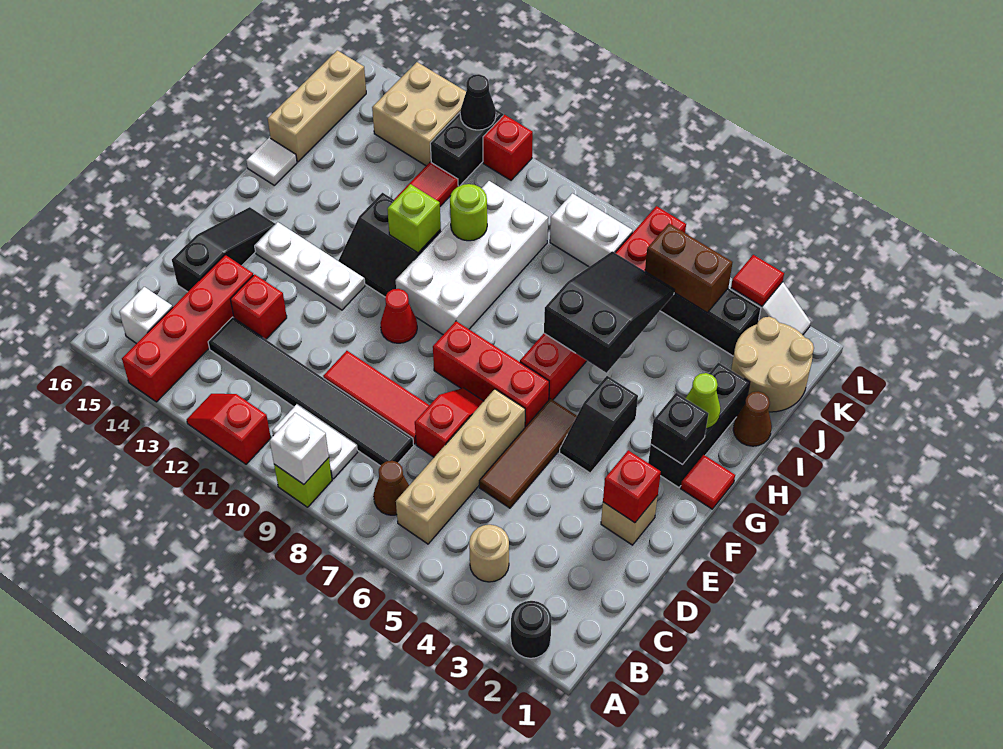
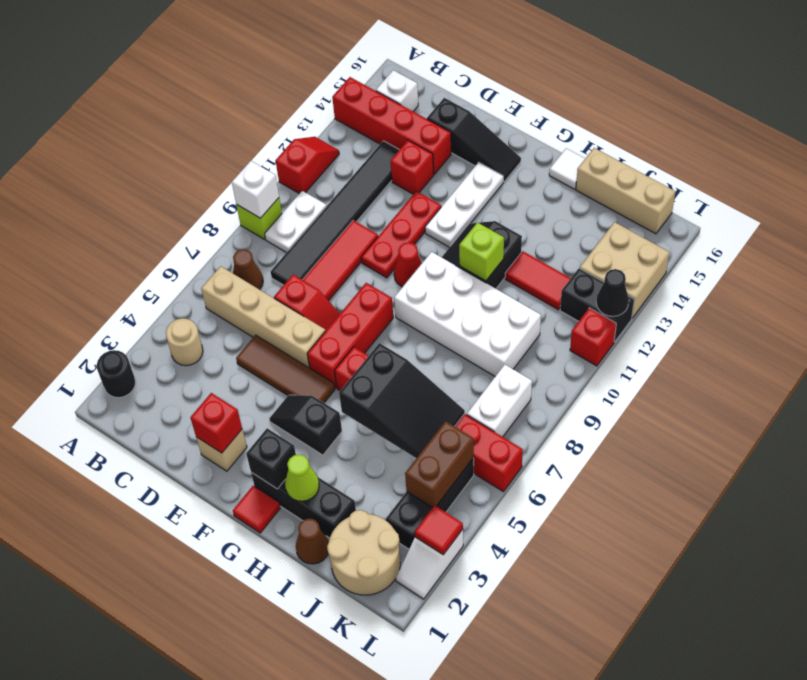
none -> red plate E10:E12 level 1
lime round brick I10 level 2 -> none

